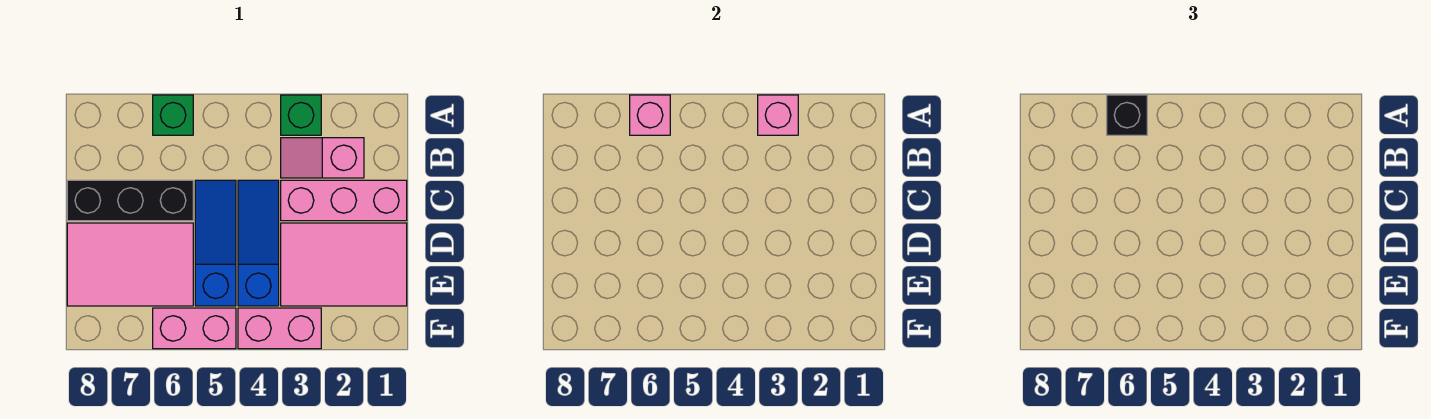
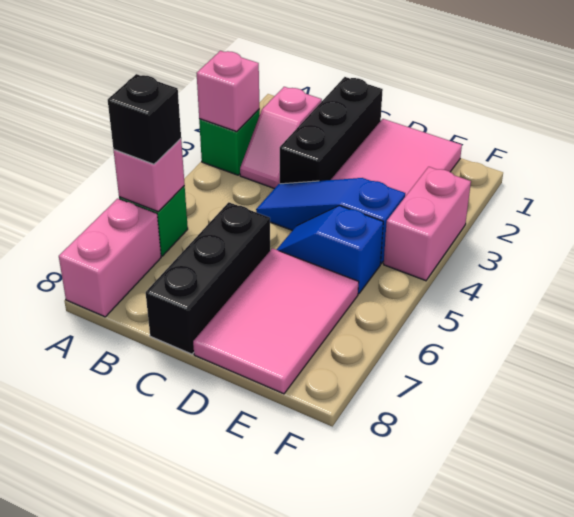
pink brick C1:C3 level 1 -> black brick C1:C3 level 1
blue slope C5:E5 level 1 top E -> blue slope D5:E5 level 1 top E
pink brick F5:F6 level 1 -> pink brick A7:A8 level 1

